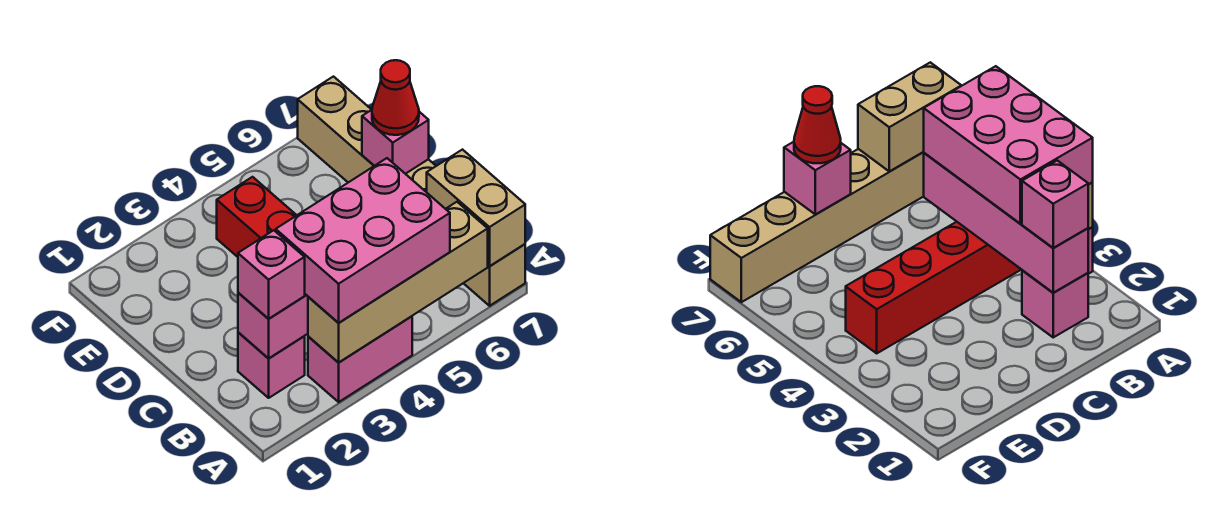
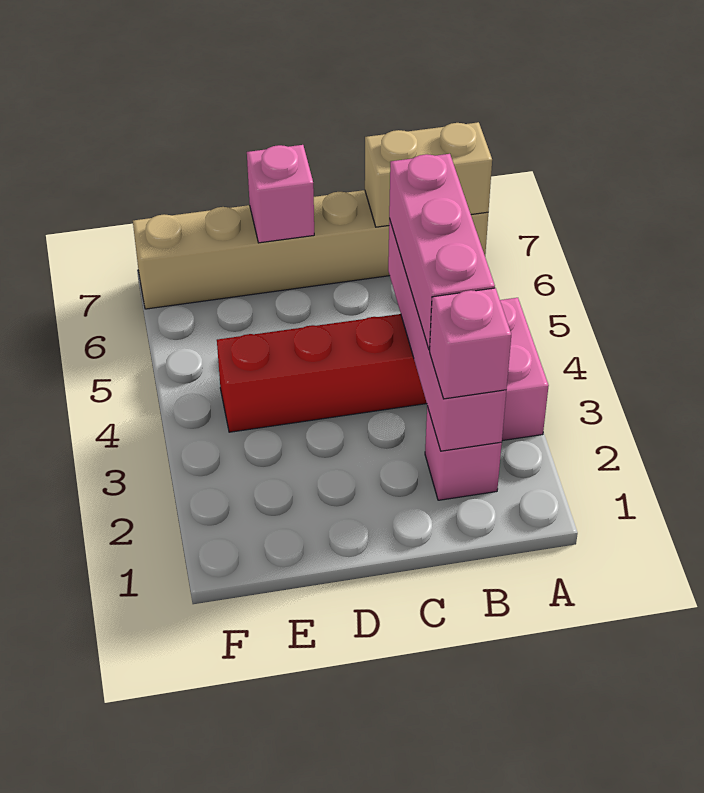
tan brick A3:A6 level 2 -> none
pink brick A3:B5 level 3 -> pink brick B3:B5 level 3
red cone D7 level 3 -> none

